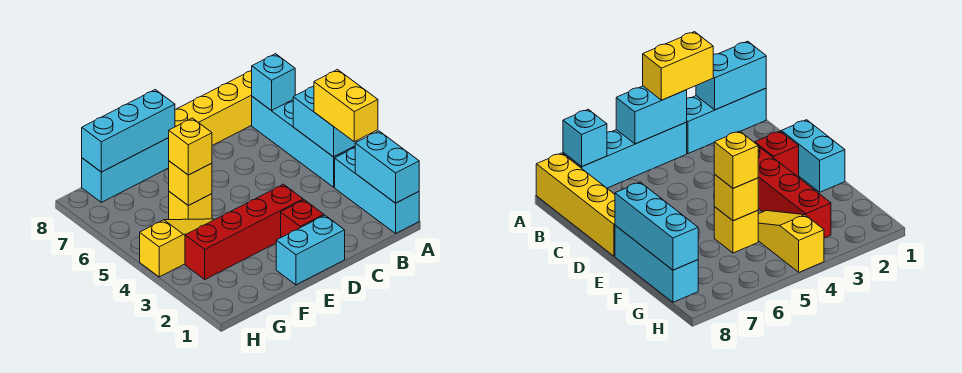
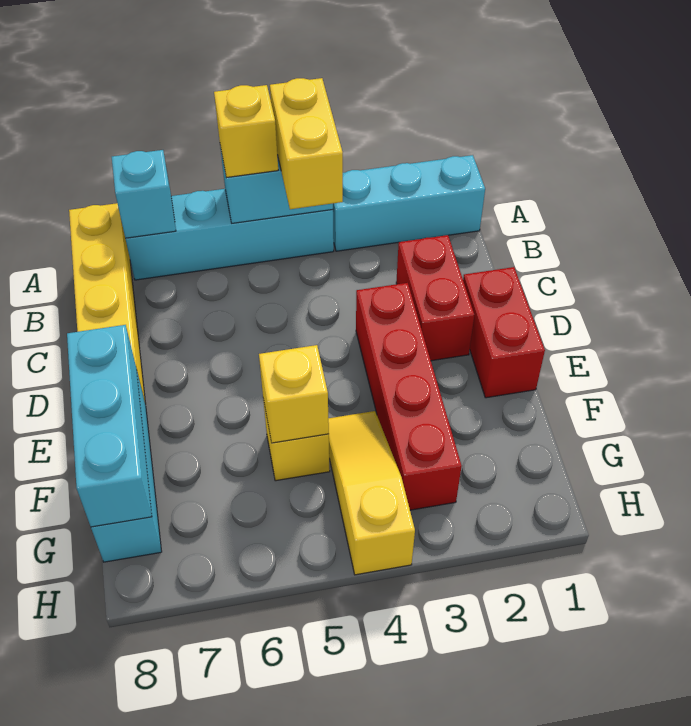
cyan brick A1:A2 level 2 -> none
yellow brick A3:A4 level 3 -> yellow brick A4:B4 level 3
cyan brick D1:E1 level 1 -> red brick D1:E1 level 1
red brick D2 level 1 -> red brick C2:D2 level 1
yellow brick F5 level 3 -> yellow brick A5 level 3

